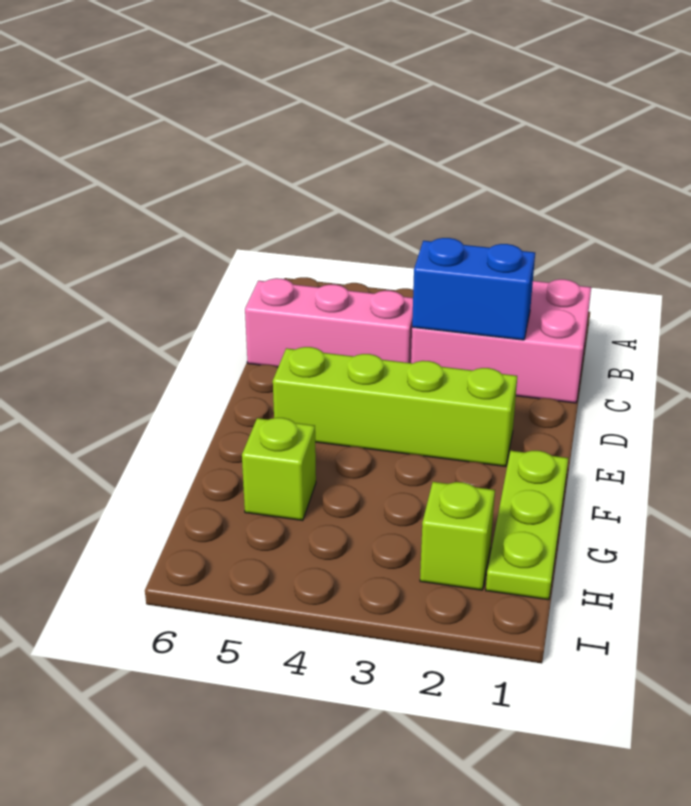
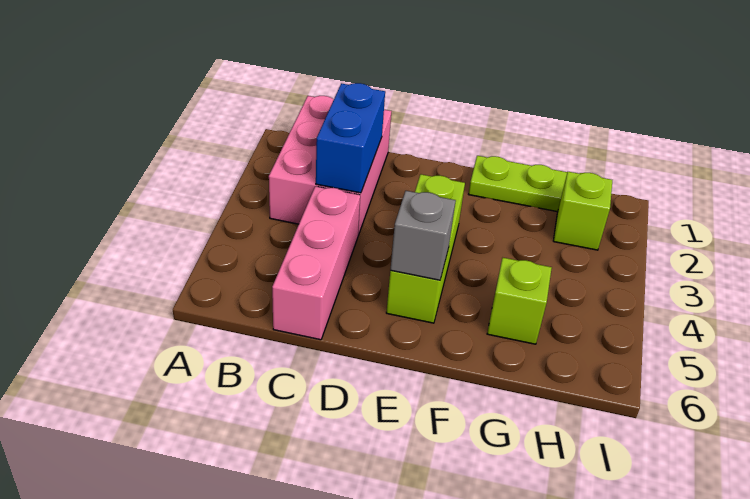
lime brick E2:E5 level 1 -> lime brick E3:E5 level 1
none -> grey brick E5 level 2

